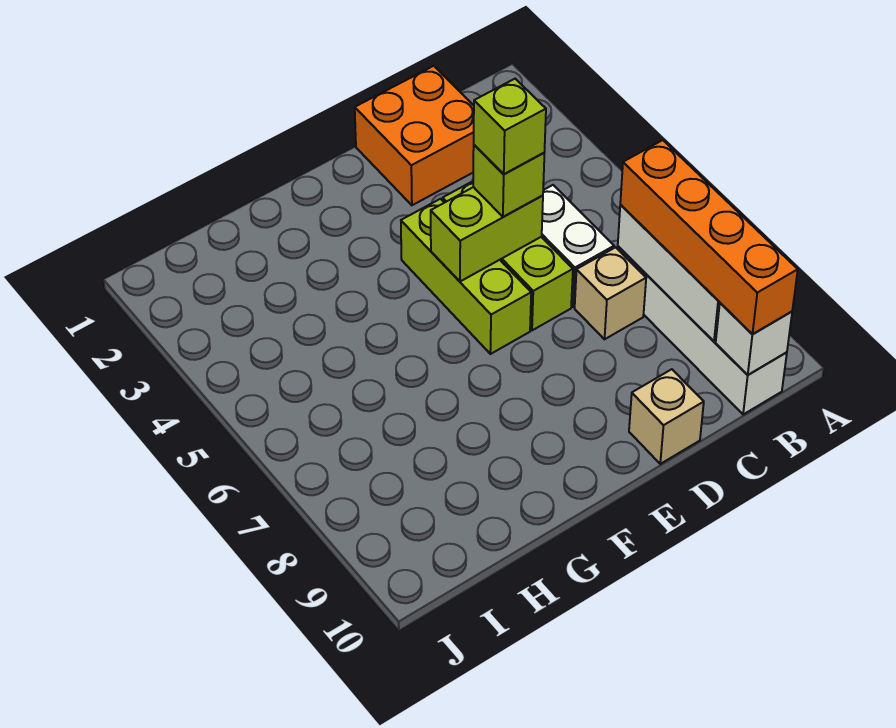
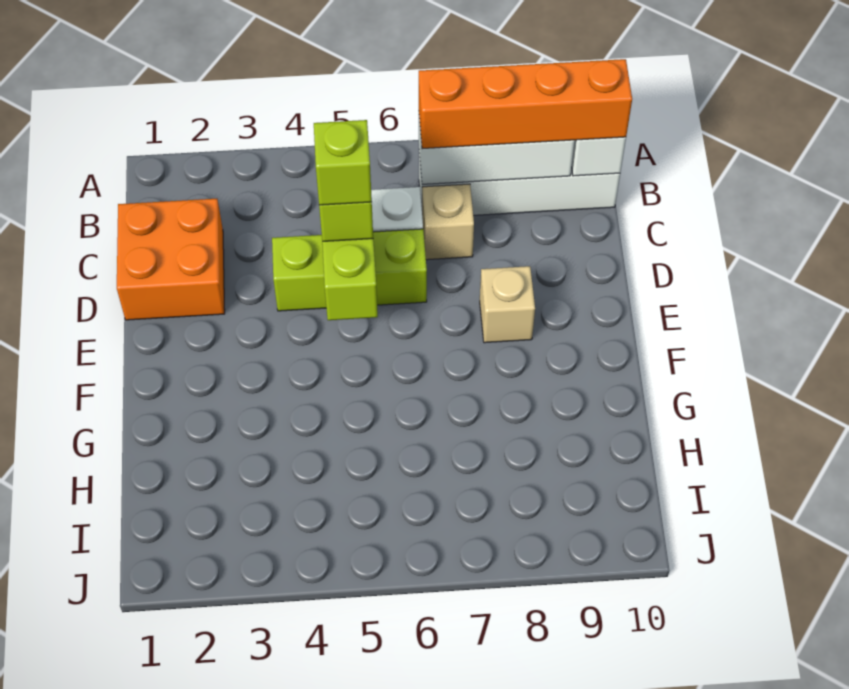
tan brick D10 level 1 -> tan brick E8 level 1
lime brick E4:E6 level 1 -> none

